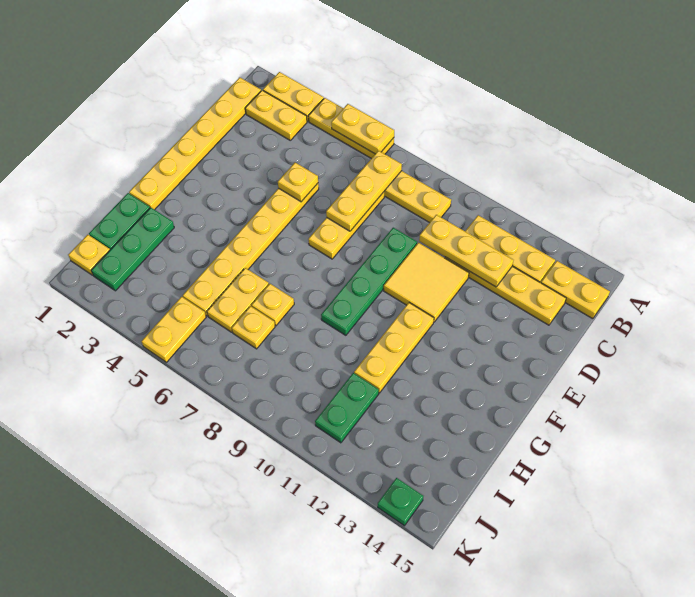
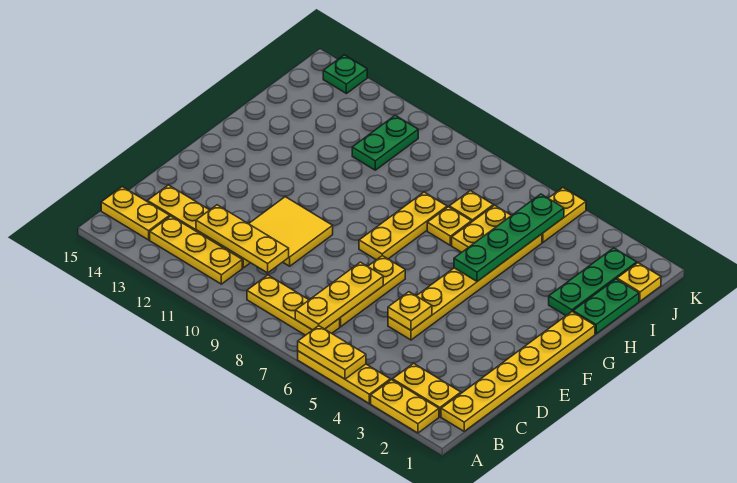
green plate D9:G9 level 1 -> green plate G5:J5 level 2
yellow plate F11:H11 level 1 -> yellow plate F8:H8 level 1

